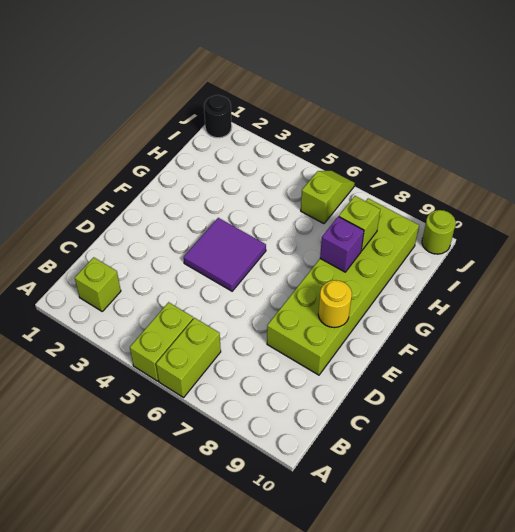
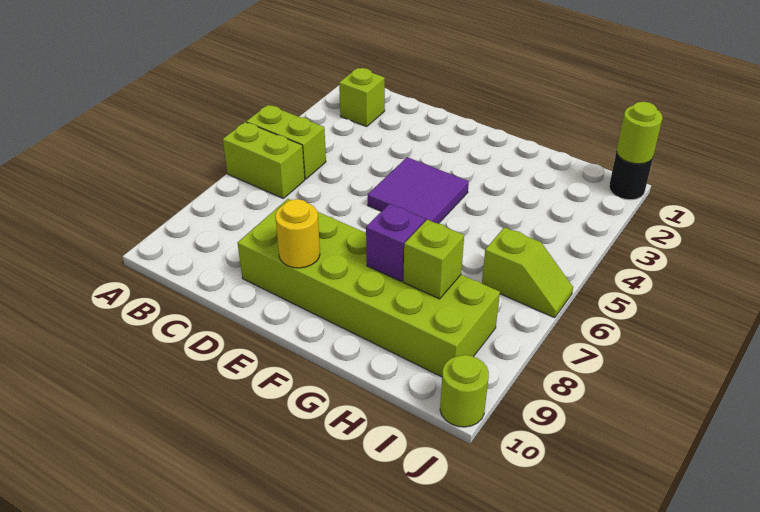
none -> lime round brick J1 level 2

